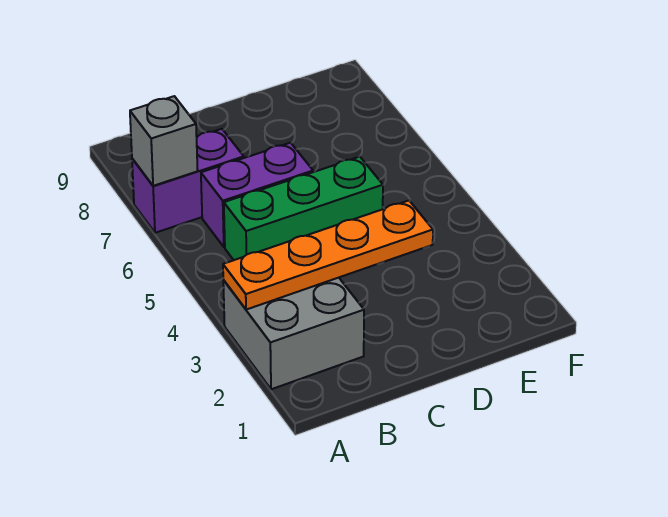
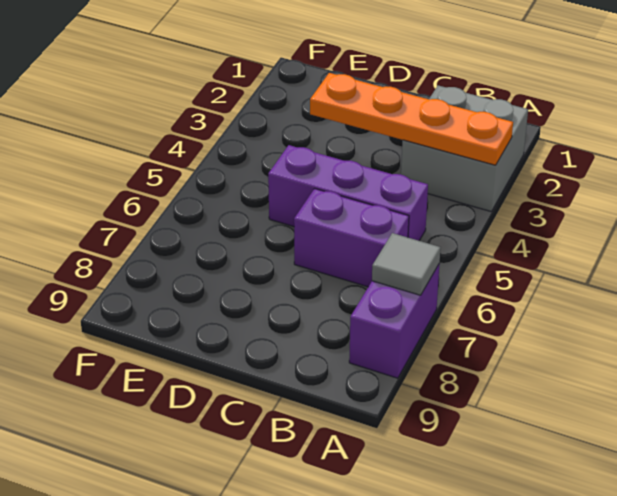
purple brick A7:B7 level 1 -> purple brick A7:A8 level 1
grey brick A7 level 2 -> grey tile A7 level 2
green brick B5:D5 level 1 -> purple brick B5:D5 level 1

